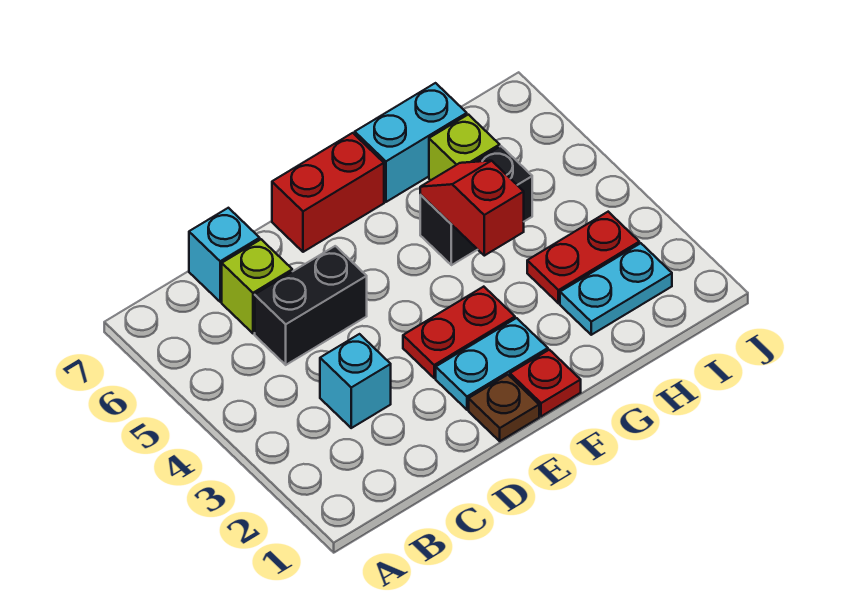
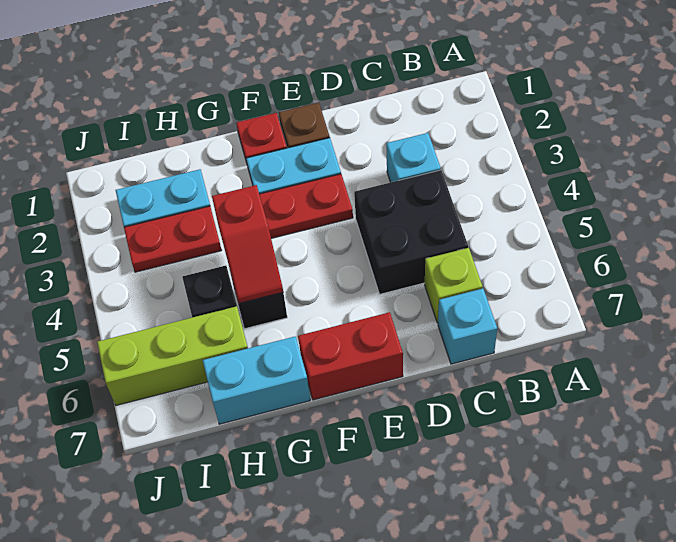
black brick C5:D5 level 1 -> black brick C4:D5 level 1
lime brick H6 level 1 -> lime brick H6:J6 level 1

